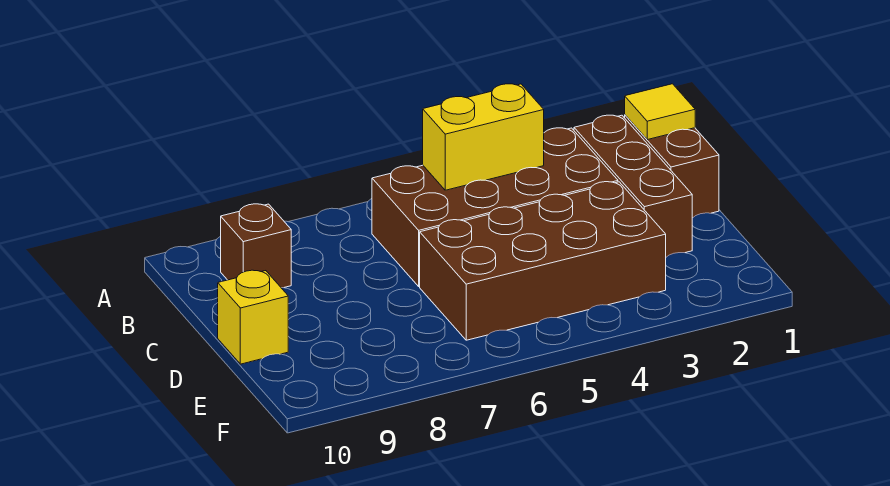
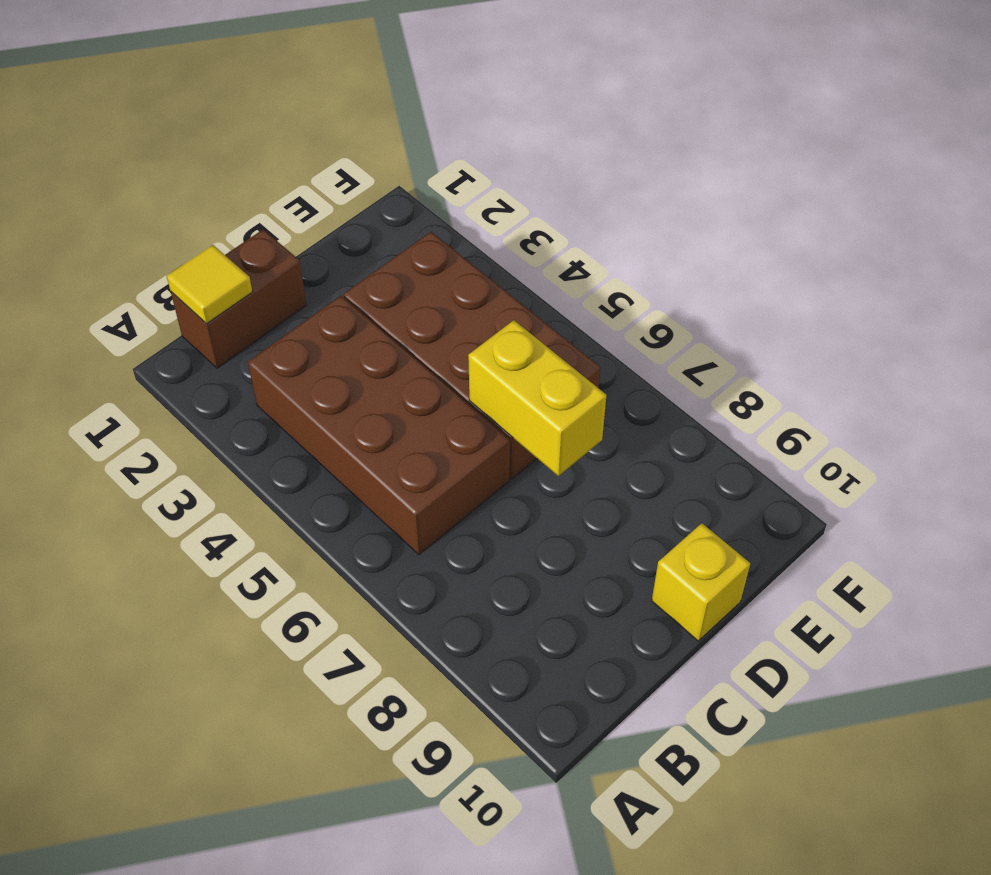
brown brick B2:D2 level 1 -> none
yellow brick B4:B5 level 2 -> yellow brick D6:D7 level 2
brown brick B9 level 1 -> none

